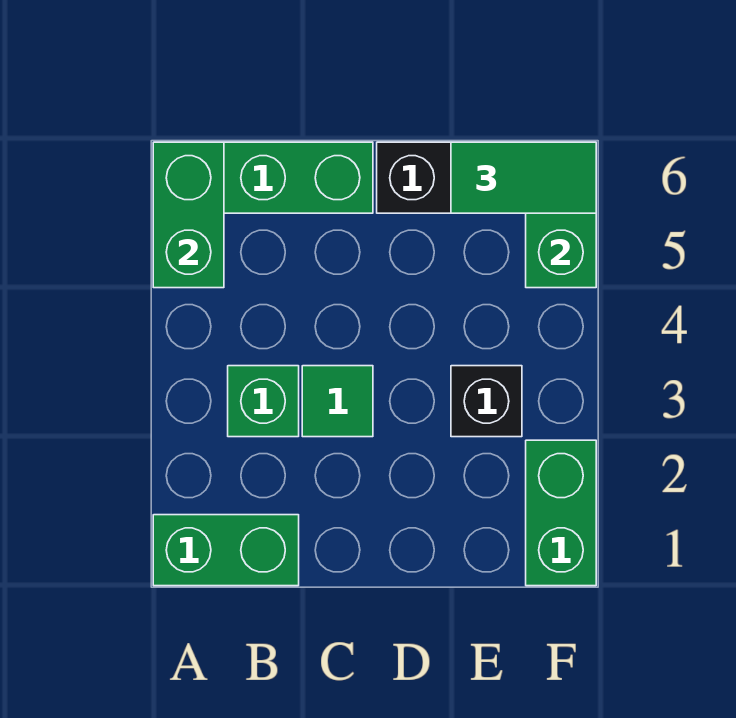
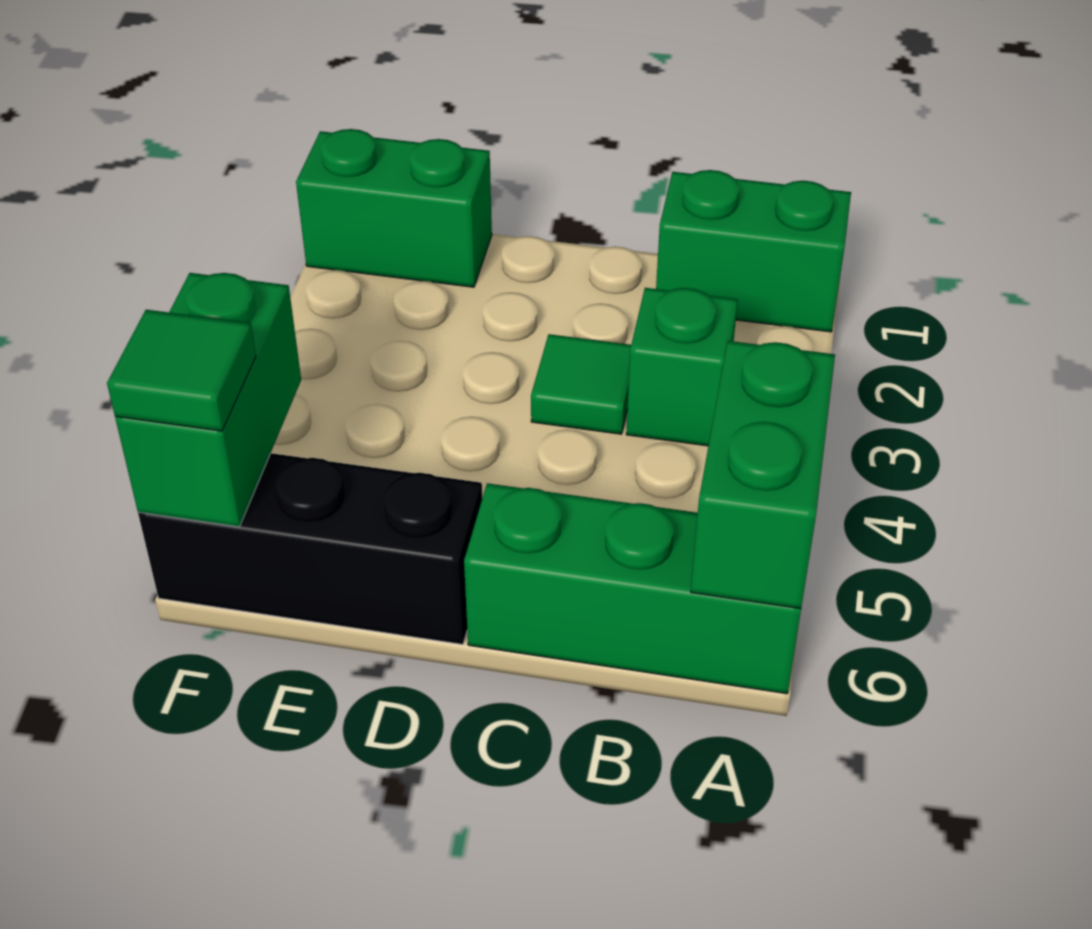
black brick E3 level 1 -> none
green tile E6:F6 level 3 -> green tile F6 level 3
green brick F1:F2 level 1 -> green brick E1:F1 level 1

